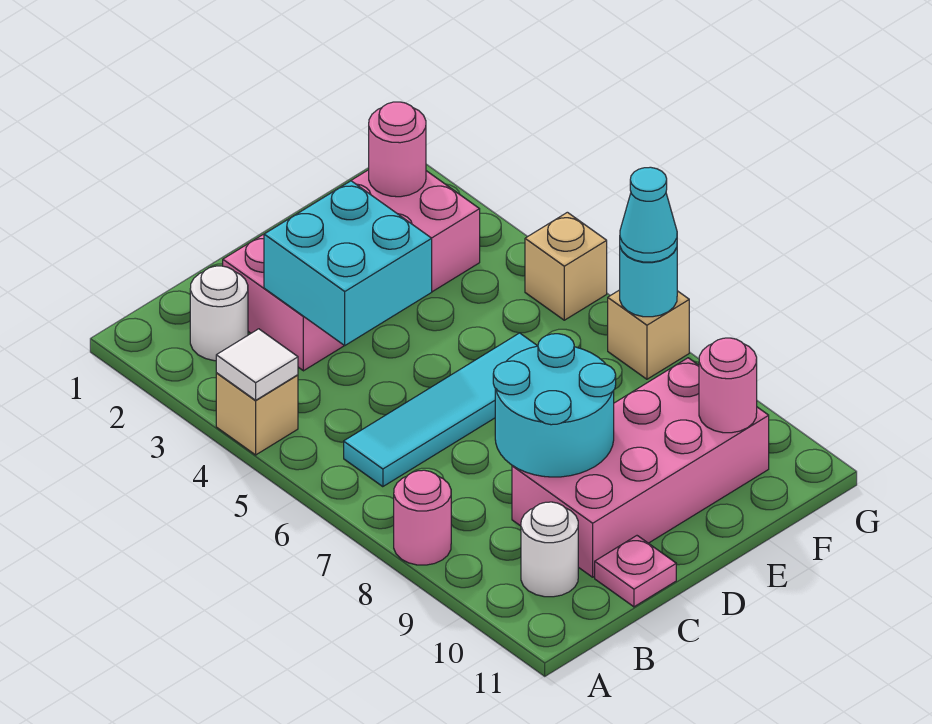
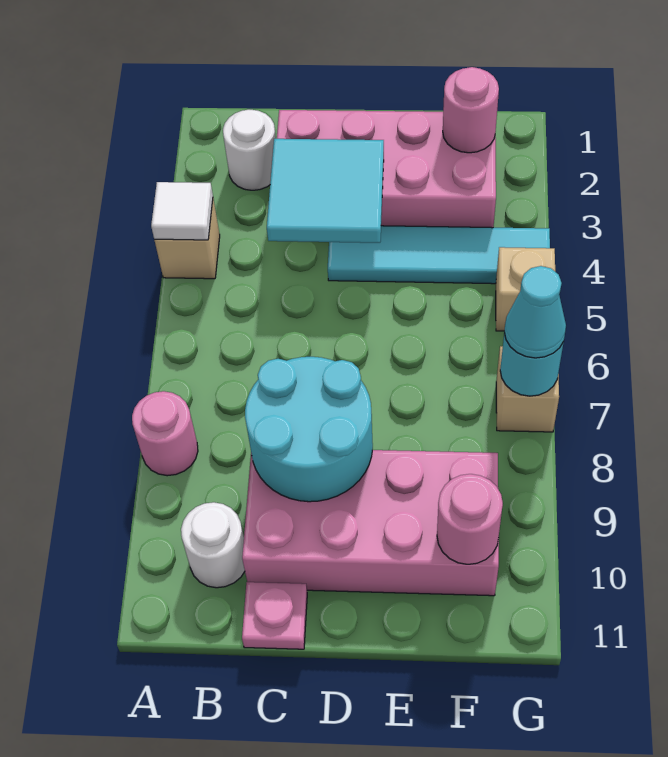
cyan tile B6:E6 level 1 -> cyan tile D4:G4 level 1
cyan brick C3:D4 level 2 -> cyan tile C3:D4 level 2

